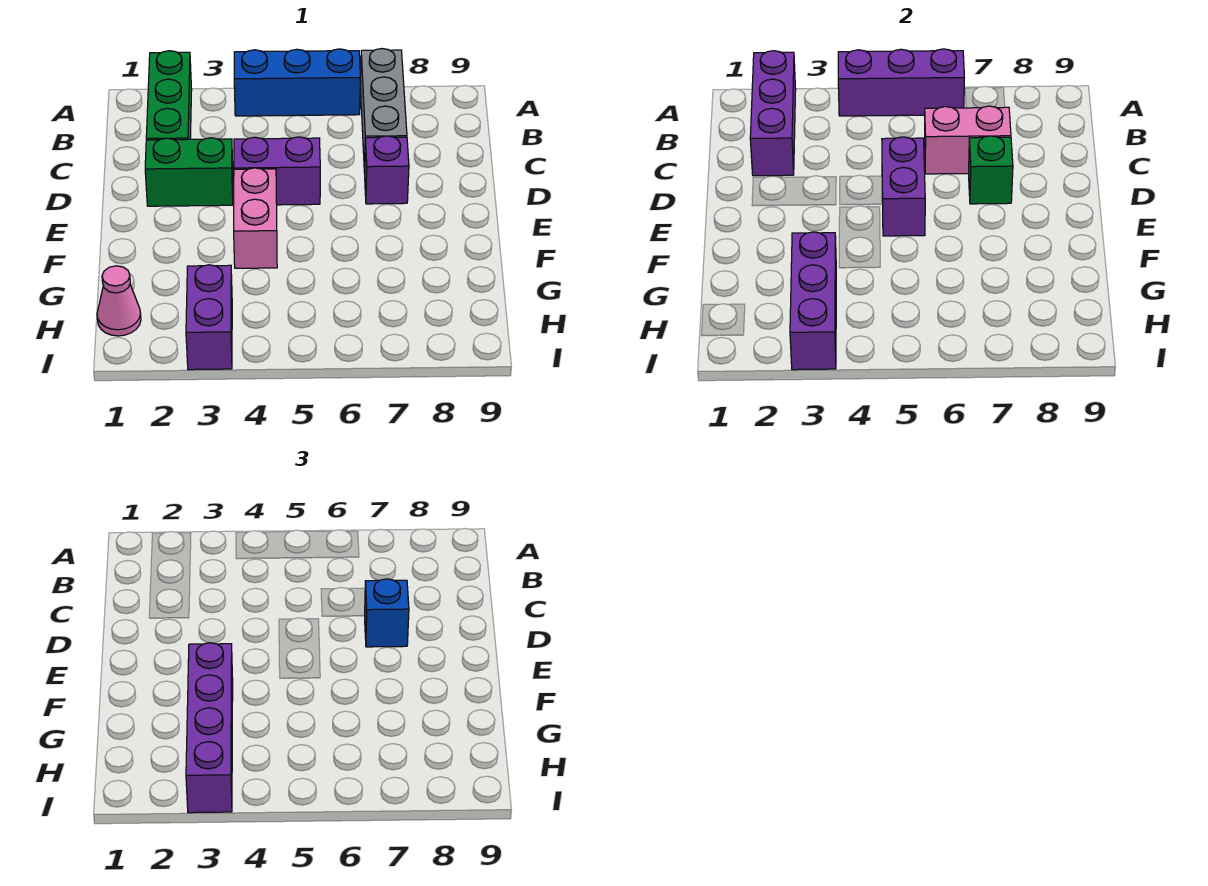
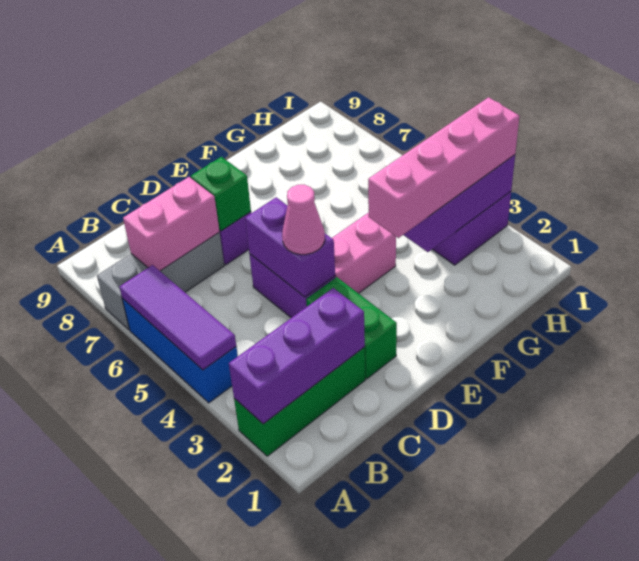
purple brick A4:A6 level 2 -> purple tile A4:A6 level 2
pink brick C6:C7 level 2 -> pink brick B7:C7 level 2
purple brick D5:E5 level 2 -> purple brick D4:D5 level 2
blue brick D7 level 3 -> none
purple brick F3:I3 level 3 -> pink brick F3:I3 level 3
pink cone H1 level 1 -> pink cone D4 level 3

